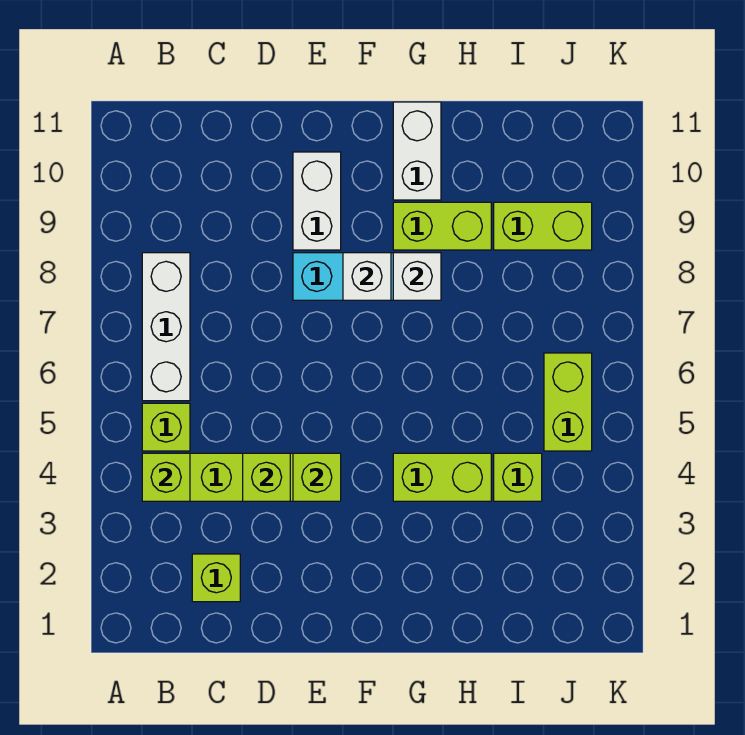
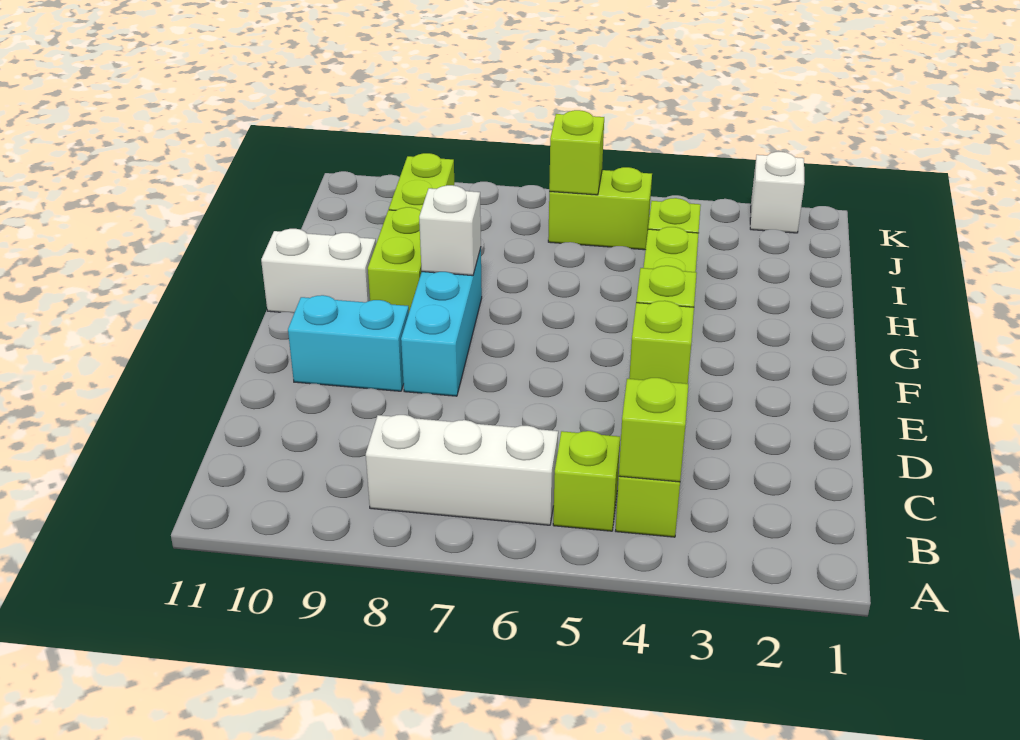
lime brick C2 level 1 -> lime brick J6 level 2
white brick E9:E10 level 1 -> cyan brick E9:E10 level 1
white brick F8 level 2 -> white brick K2 level 1

